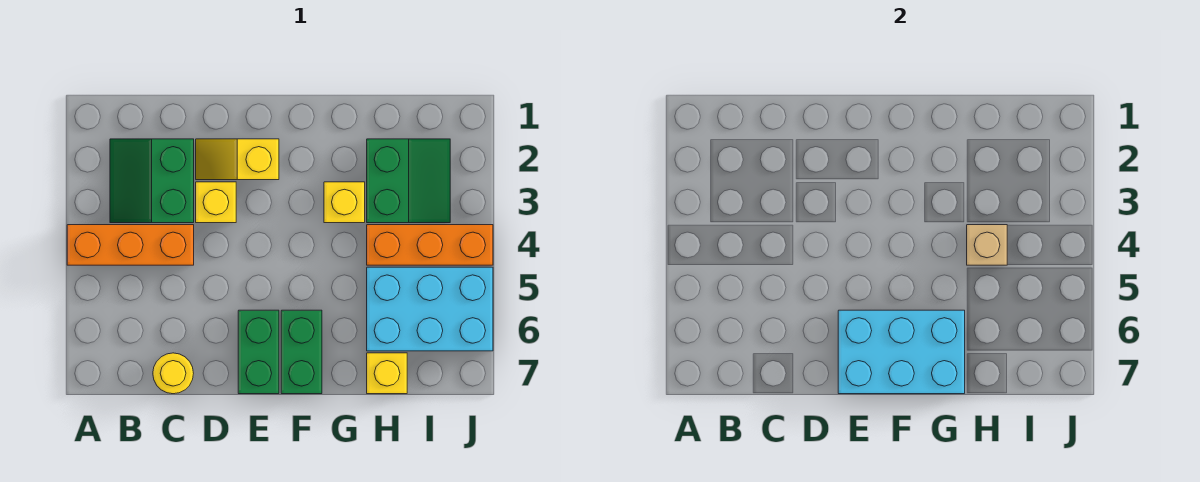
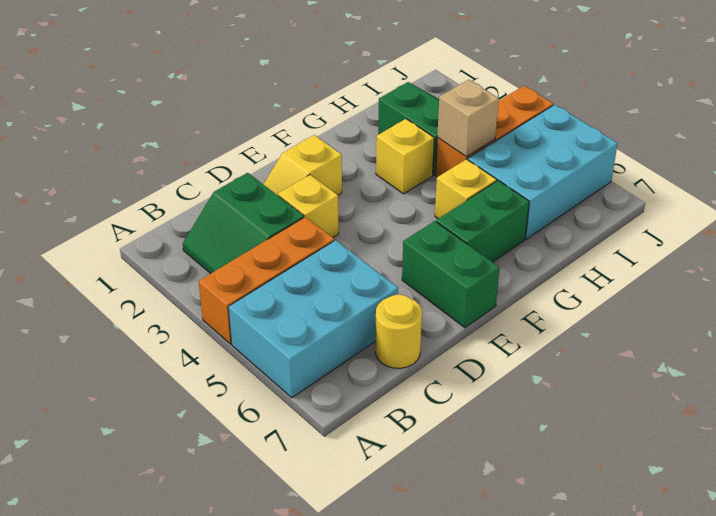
cyan brick E6:G7 level 2 -> cyan brick A5:C6 level 1
green brick F6:F7 level 1 -> green brick F6:G6 level 1
yellow brick H7 level 1 -> yellow brick G5 level 1

